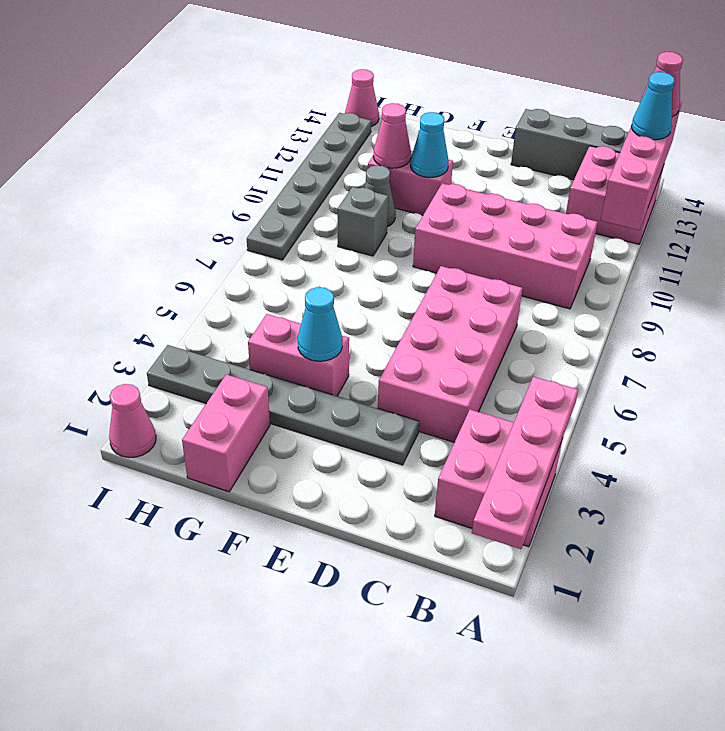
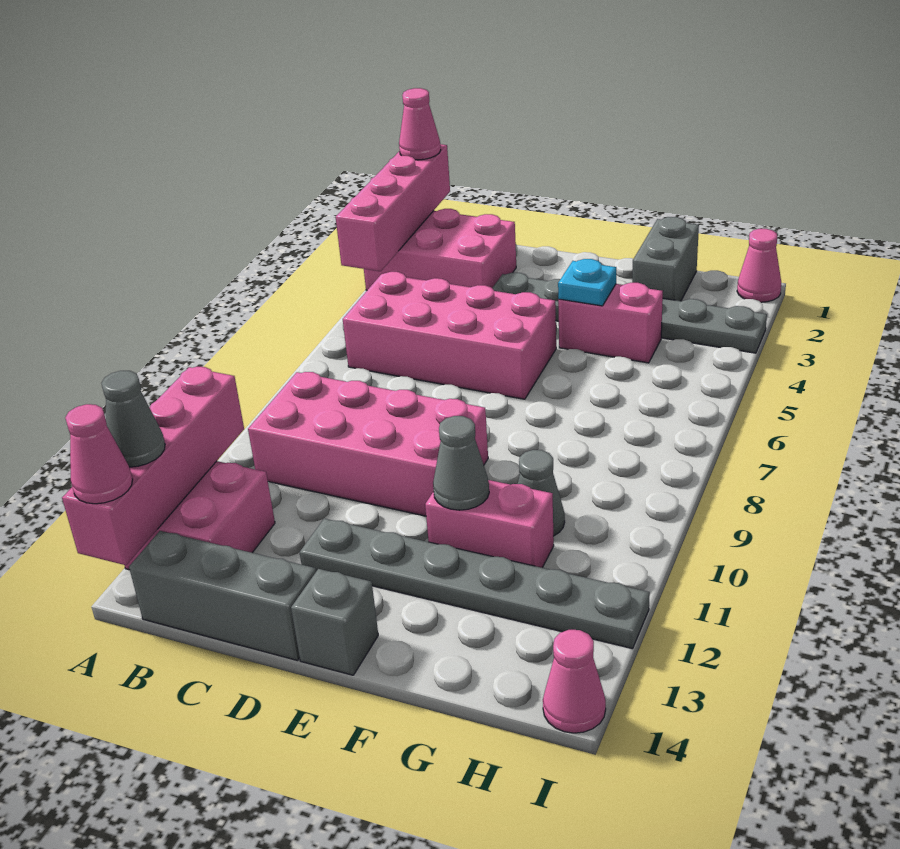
pink plate A1:A4 level 2 -> pink brick A1:A4 level 2
pink brick A2:B3 level 1 -> pink brick A2:C3 level 1
cyan cone A13 level 3 -> grey cone A13 level 3
pink brick C4:D7 level 1 -> pink brick B5:E6 level 1
cyan cone F4 level 2 -> cyan plate F4 level 2
cyan cone F11 level 2 -> grey cone F11 level 2
pink brick G1:G2 level 1 -> grey brick G1:G2 level 1
grey brick G9 level 1 -> grey brick E14 level 1
pink cone G11 level 2 -> pink cone A1 level 3
grey plate I8:I13 level 1 -> grey plate D12:I12 level 1

